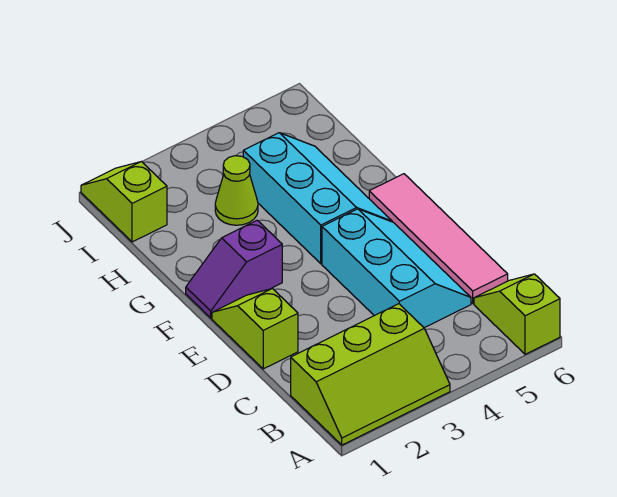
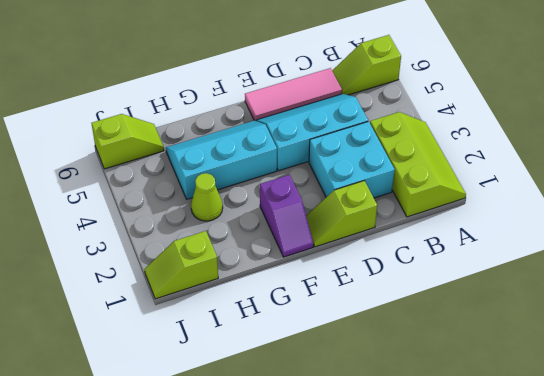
none -> cyan brick C2:D3 level 1
pink tile C6:F6 level 1 -> pink tile C6:E6 level 1
none -> lime slope I6:J6 level 1 top J

